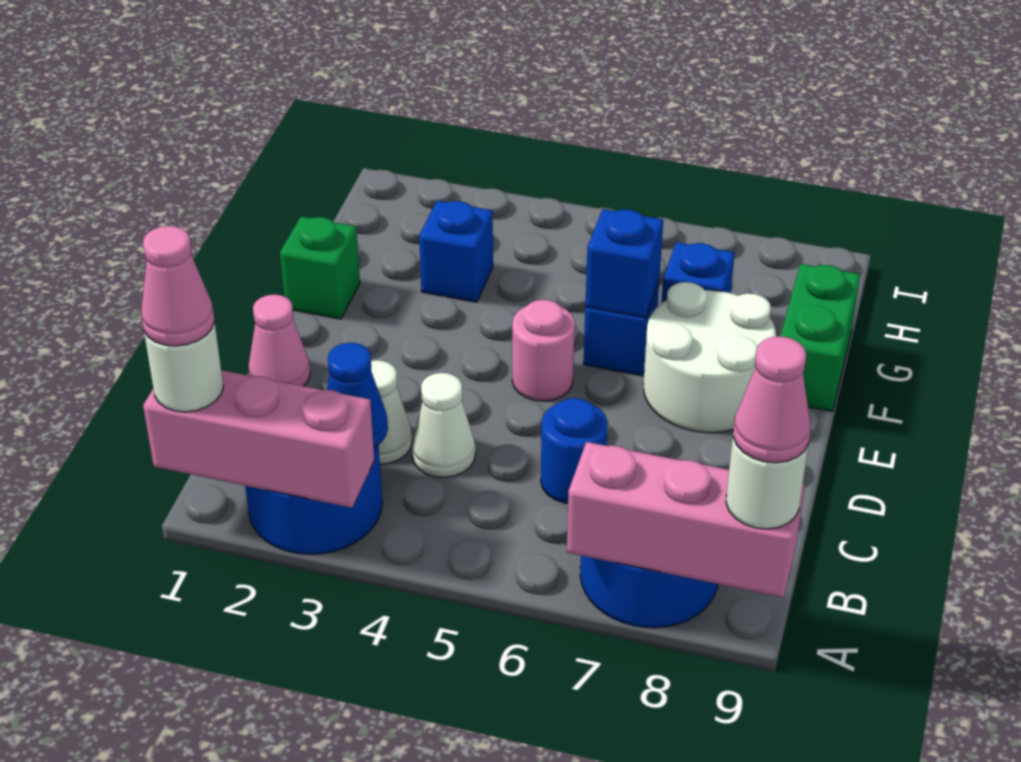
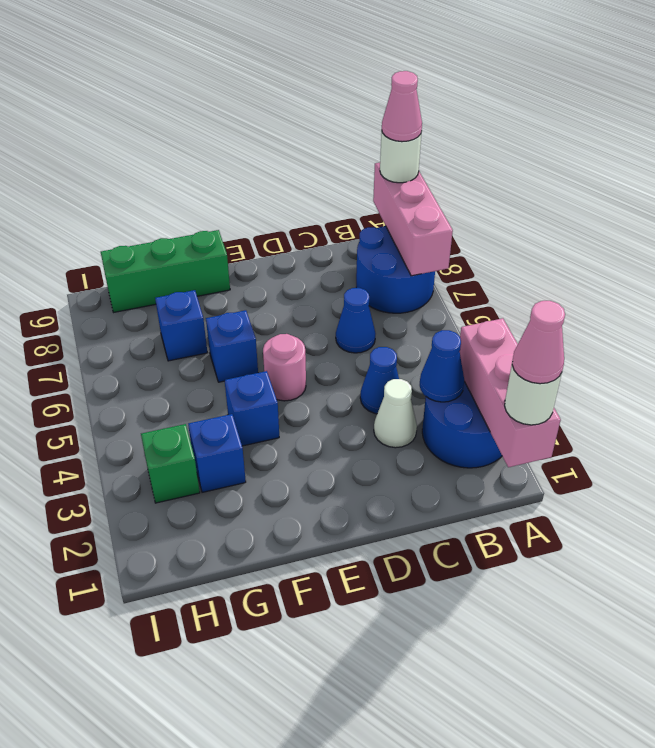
white cone C4 level 1 -> blue cone C4 level 1
blue round brick C6 level 1 -> blue cone C6 level 1
pink cone D1 level 1 -> none
white round brick E7:F8 level 1 -> none
green brick F1 level 1 -> green brick H3 level 1
blue brick F6 level 2 -> blue brick F4 level 1
green brick F9:G9 level 1 -> green brick F9:H9 level 1

